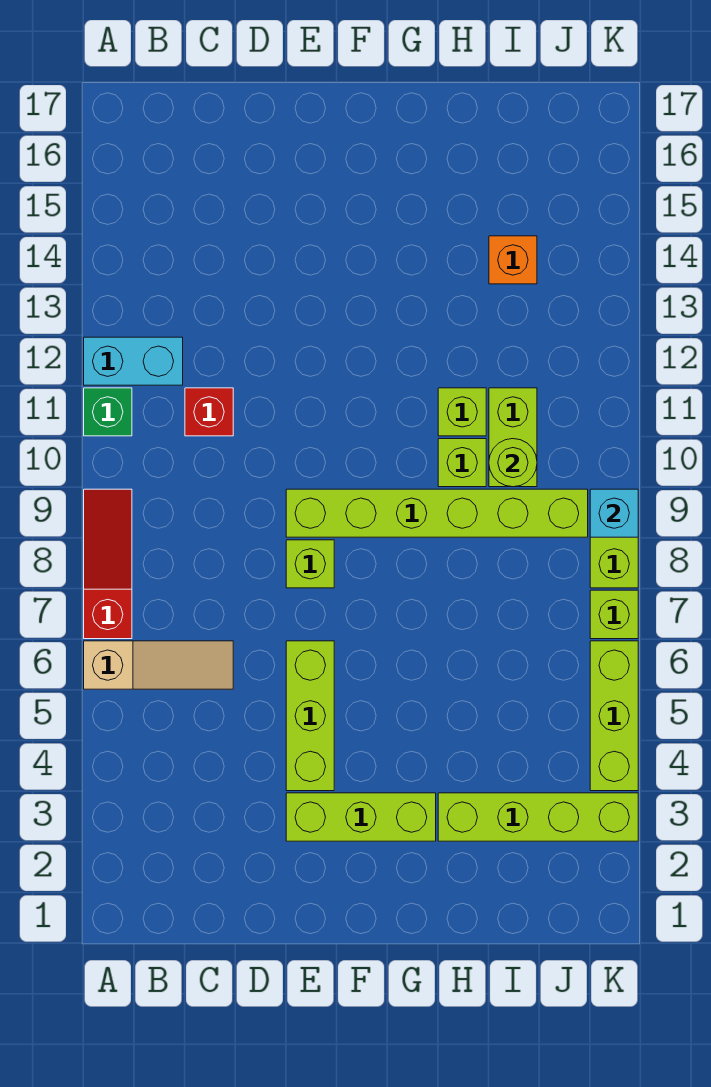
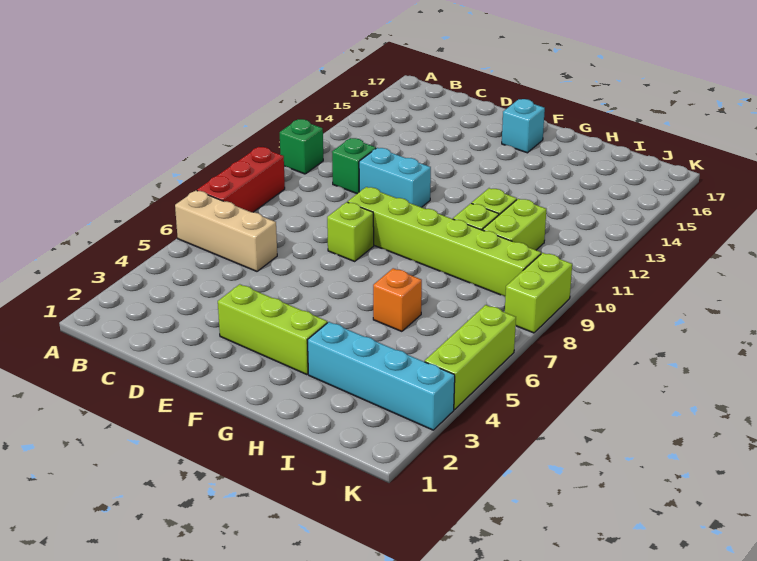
tan slope A6:C6 level 1 top A -> tan brick A6:C6 level 1
red slope A7:A9 level 1 top 7 -> red brick A7:A9 level 1
cyan brick A12:B12 level 1 -> cyan brick D11:E11 level 1
red brick C11 level 1 -> green brick C11 level 1
lime brick E4:E6 level 1 -> none
lime brick H3:K3 level 1 -> cyan brick H3:K3 level 1
lime round brick I10 level 2 -> none
orange brick I14 level 1 -> orange brick H6 level 1
lime brick K7 level 1 -> none
cyan brick K9 level 2 -> cyan brick F16 level 1

